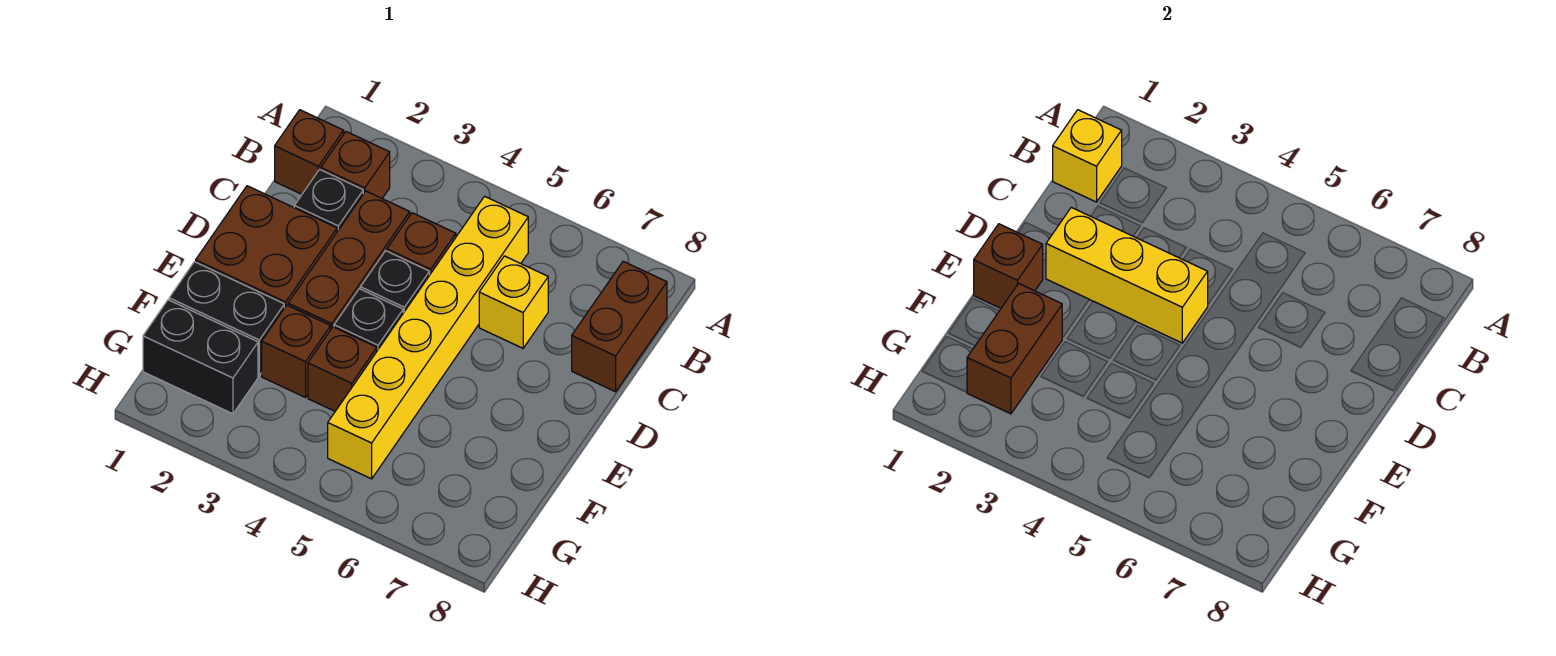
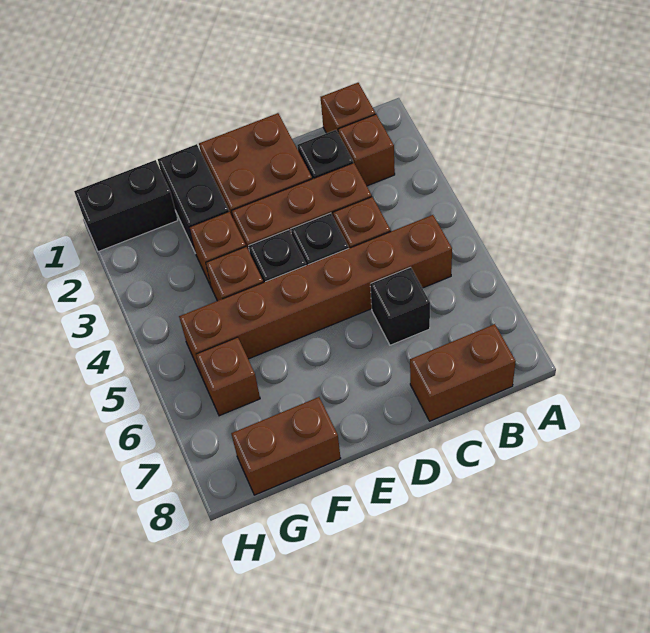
yellow brick B1 level 2 -> none
yellow brick B5:G5 level 1 -> brown brick B5:G5 level 1
yellow brick C6 level 1 -> black brick C6 level 1
yellow brick D2:D4 level 2 -> none
brown brick E1 level 2 -> brown brick G6 level 1
brown brick F2:G2 level 2 -> brown brick F8:G8 level 1
black brick G1:G2 level 1 -> black brick G1:H1 level 1

